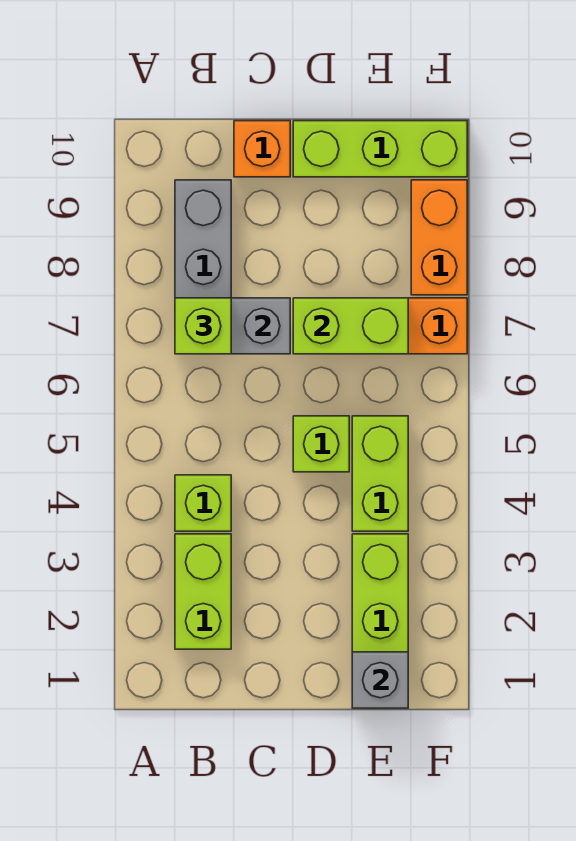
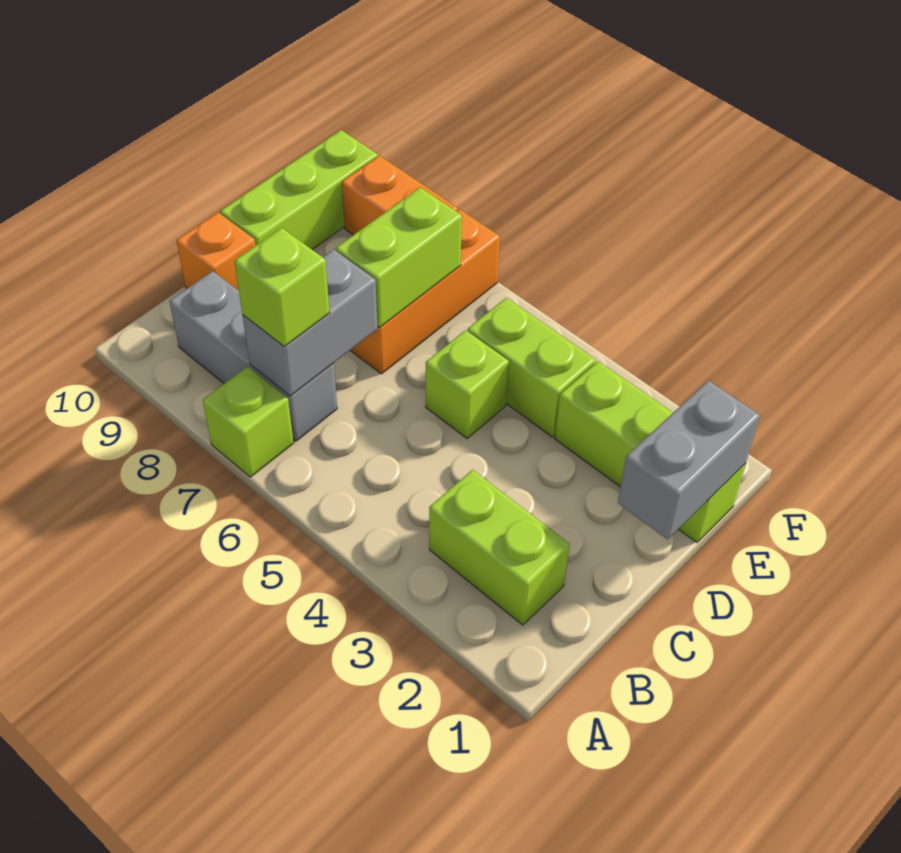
lime brick B4 level 1 -> lime brick A7 level 1
grey brick E1 level 2 -> grey brick D1:E1 level 2

